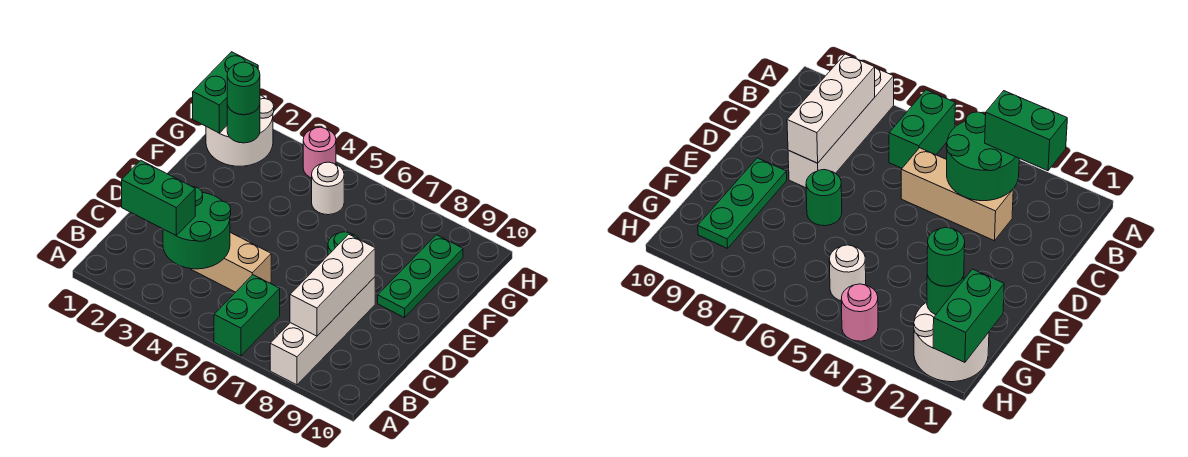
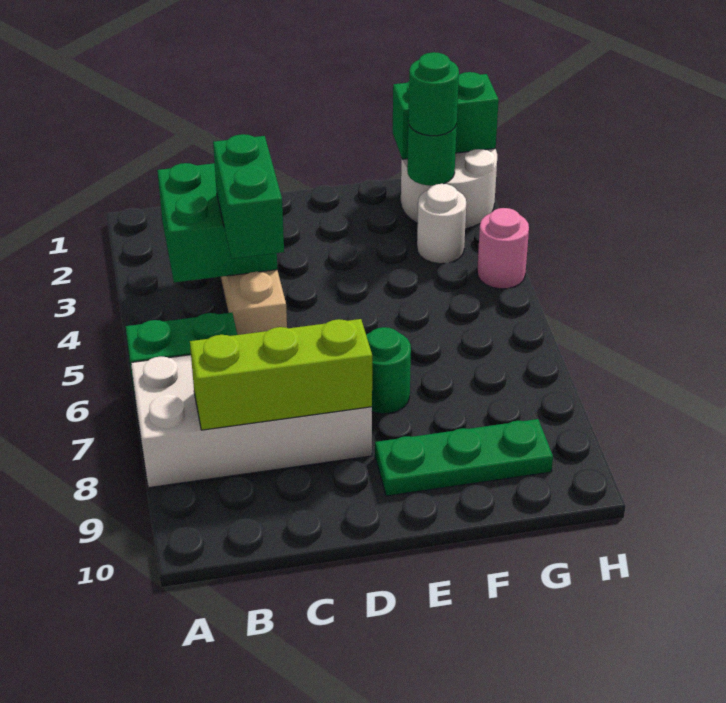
white brick A8:D8 level 1 -> white brick A7:D8 level 1
green brick B2:B3 level 3 -> green brick C4:C5 level 3
green round brick B3:C4 level 2 -> green brick B3:C4 level 2
white brick B8:D8 level 2 -> lime brick B8:D8 level 2
white round brick G5 level 1 -> white round brick G3 level 1

